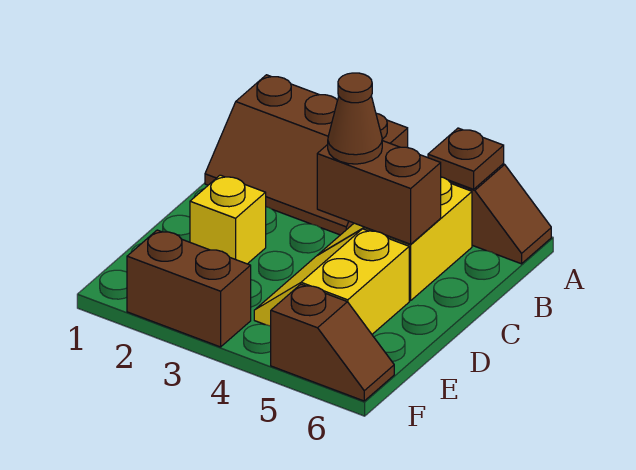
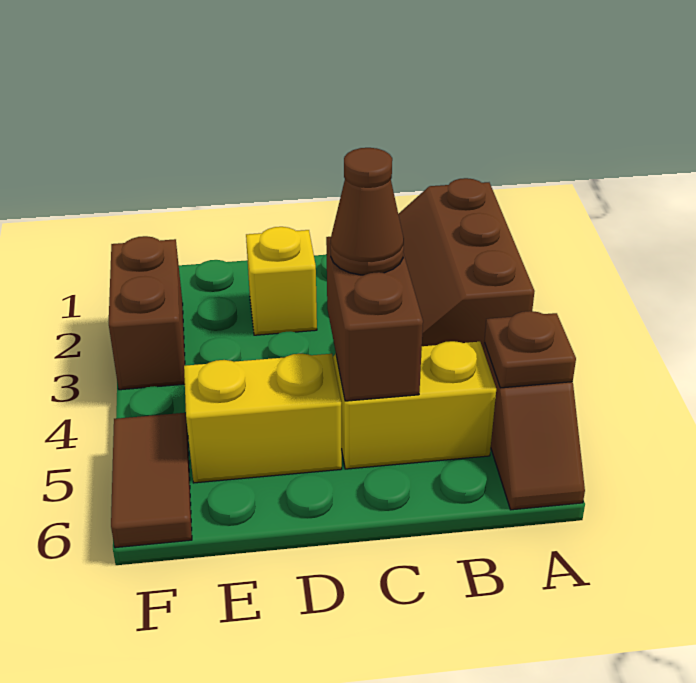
brown slope F5:F6 level 1 top 5 -> brown tile F5:F6 level 1

